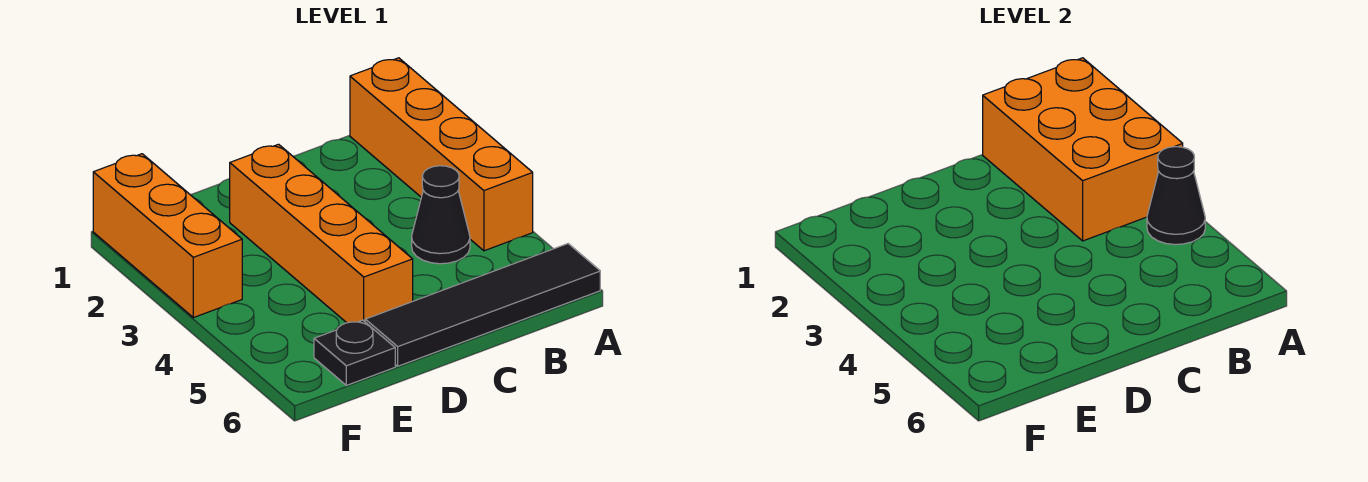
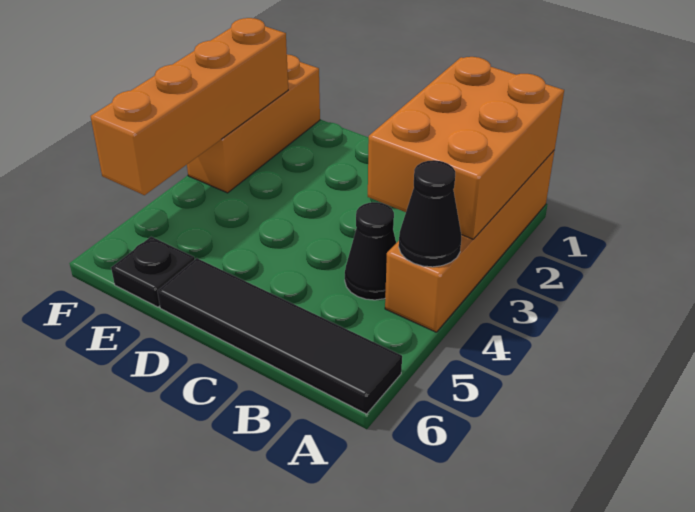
orange brick D2:D5 level 1 -> orange brick F2:F5 level 2

